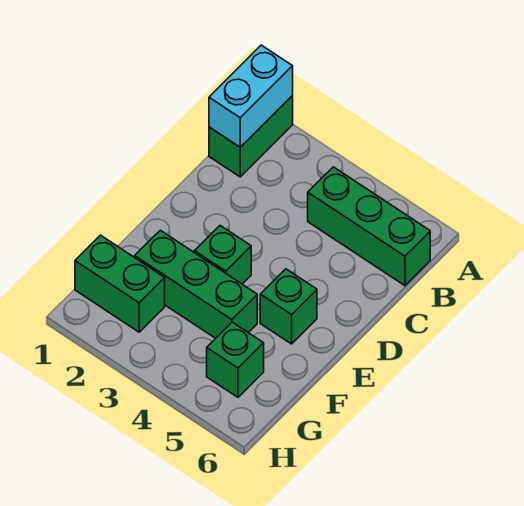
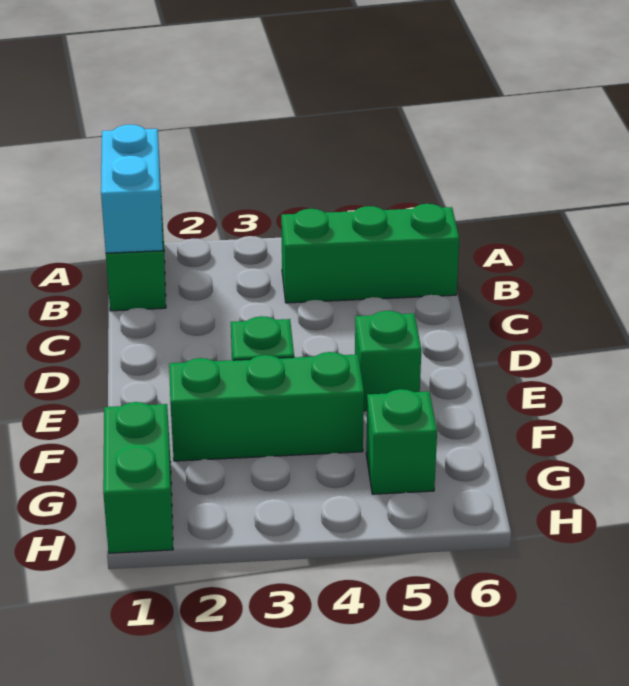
green brick G1:G2 level 1 -> green brick G1:H1 level 1

